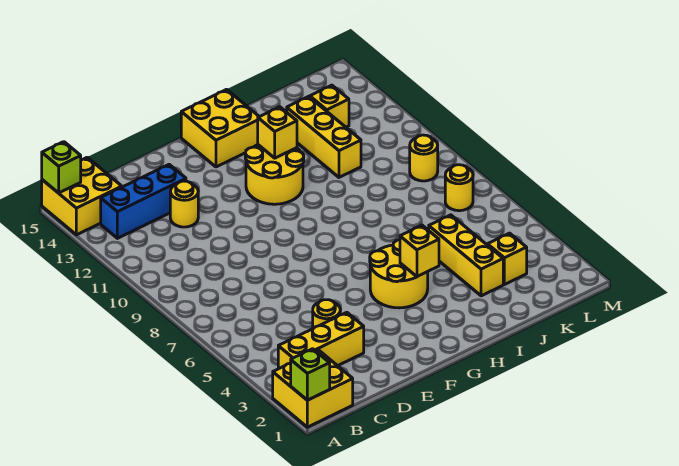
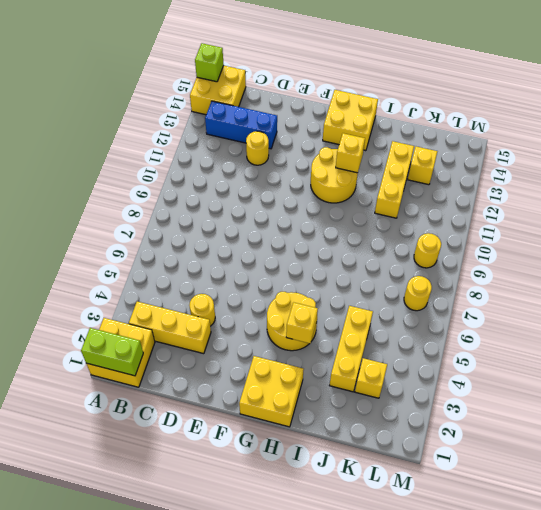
lime brick A1 level 2 -> lime brick A1:B1 level 2
none -> yellow brick G1:H2 level 1

